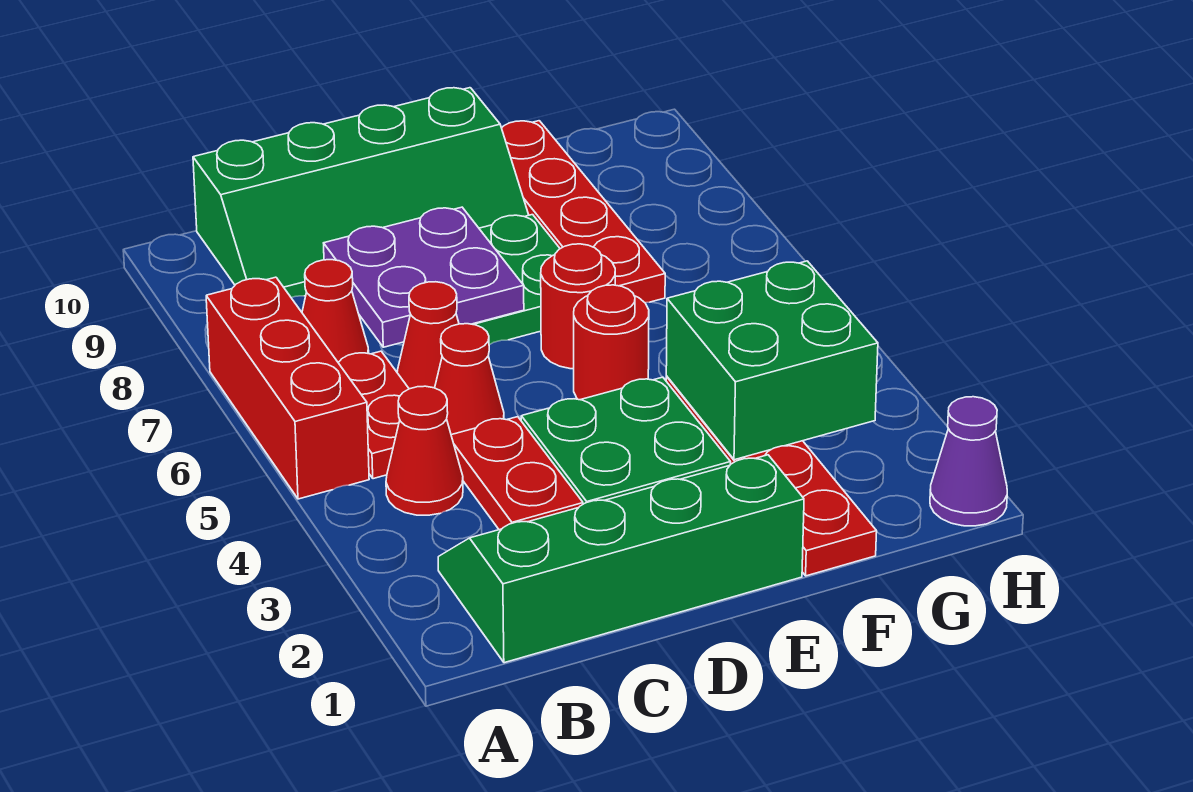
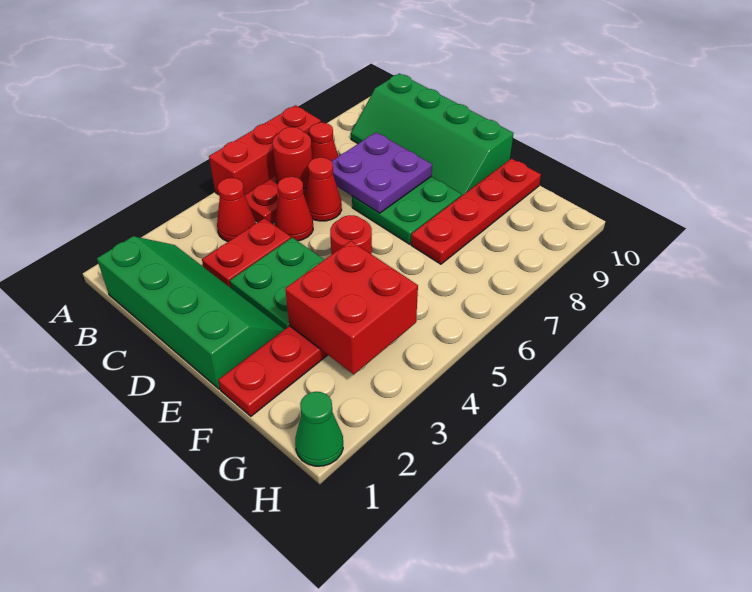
red round brick E6 level 1 -> red round brick B6 level 2
green brick F3:G4 level 2 -> red brick F3:G4 level 2
purple cone H1 level 1 -> green cone H1 level 1

